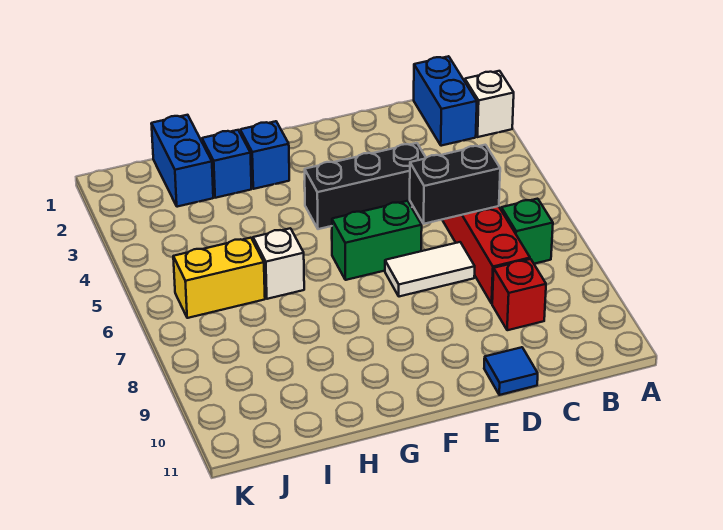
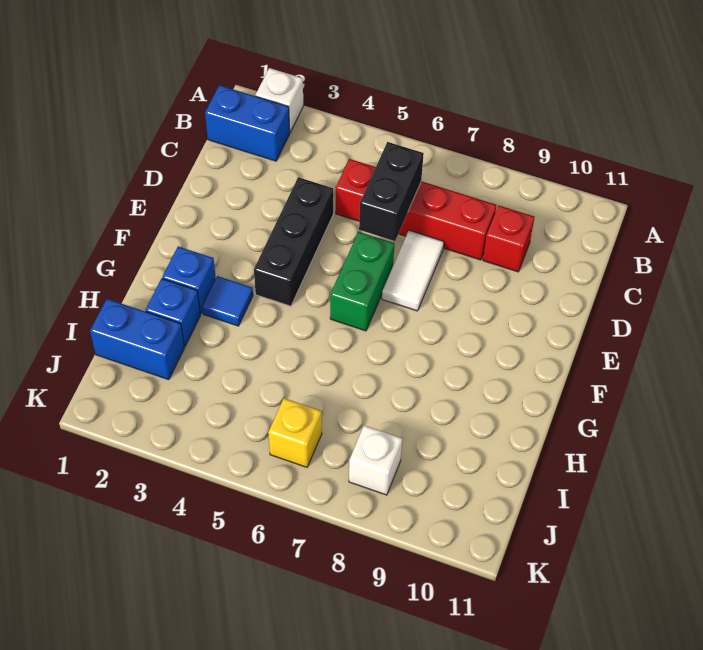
green brick B7 level 1 -> none
blue tile D11 level 1 -> blue tile G3 level 1
white brick H6 level 1 -> white brick J8 level 1
yellow brick I6:J6 level 1 -> yellow brick J6 level 1

